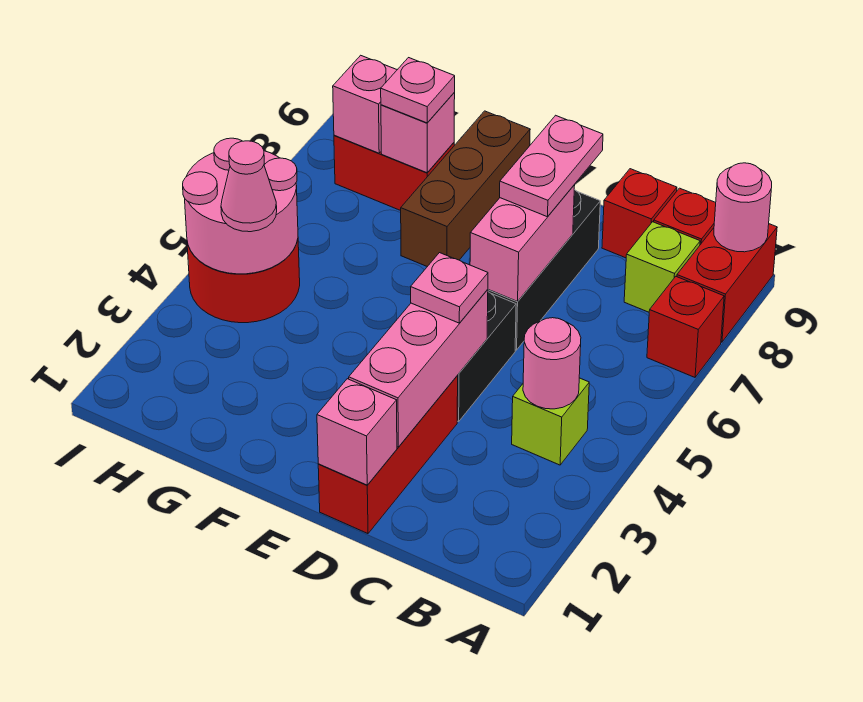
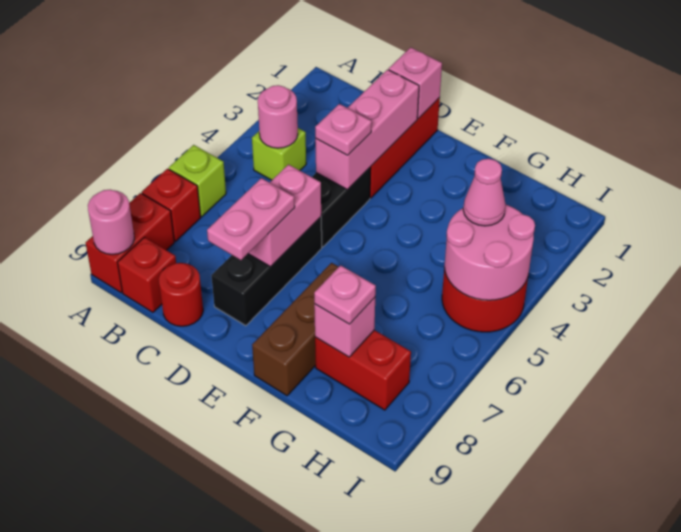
lime brick B8 level 1 -> lime brick A6 level 1
red brick C9 level 1 -> red round brick C9 level 1
pink brick H8 level 2 -> none

